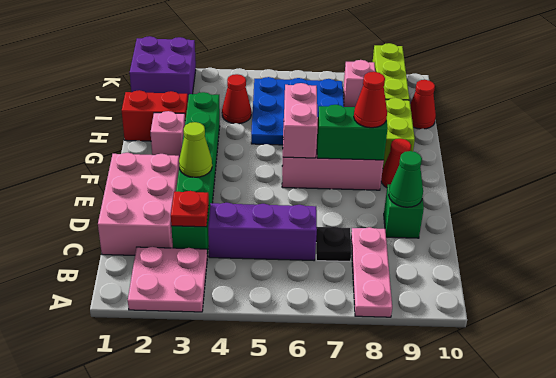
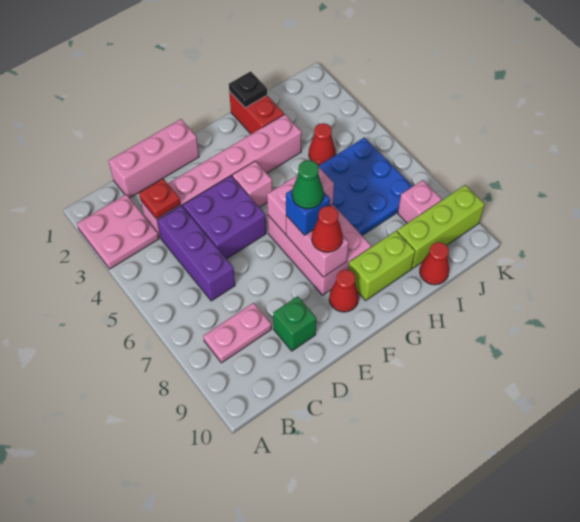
pink plate A8:C8 level 1 -> pink plate B8:C8 level 1
pink brick C1:E2 level 1 -> pink brick C1:E1 level 1
green brick C3:H3 level 1 -> pink brick C3:H3 level 1
black plate C7 level 1 -> black plate H1 level 2
green cone D9 level 2 -> green cone F7 level 4
lime cone E3 level 2 -> none
green brick F7:F8 level 2 -> pink brick F7:F8 level 2
none -> blue brick F7 level 3
pink brick G2 level 1 -> pink brick F4 level 1
purple brick J1:K2 level 1 -> purple brick D4:E5 level 1

